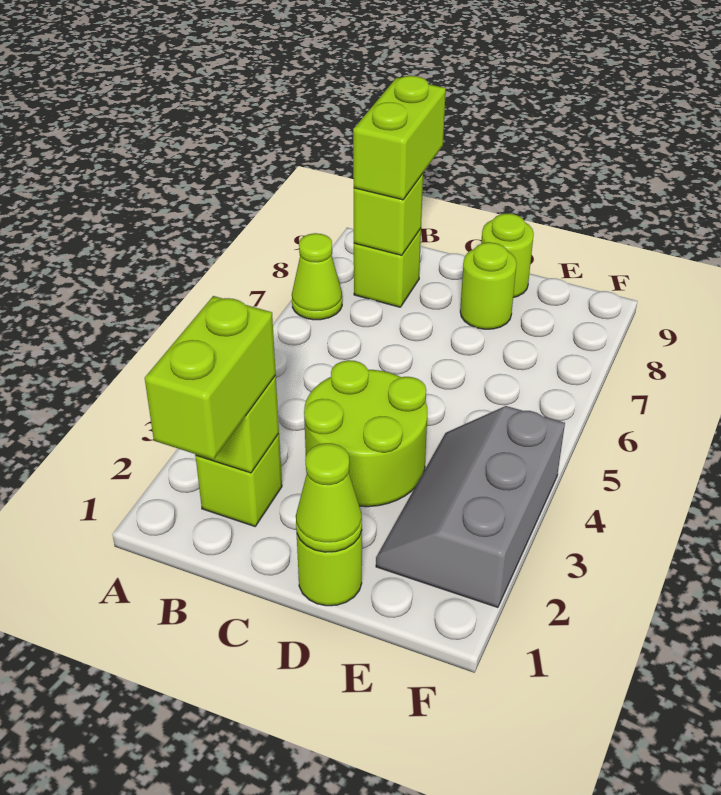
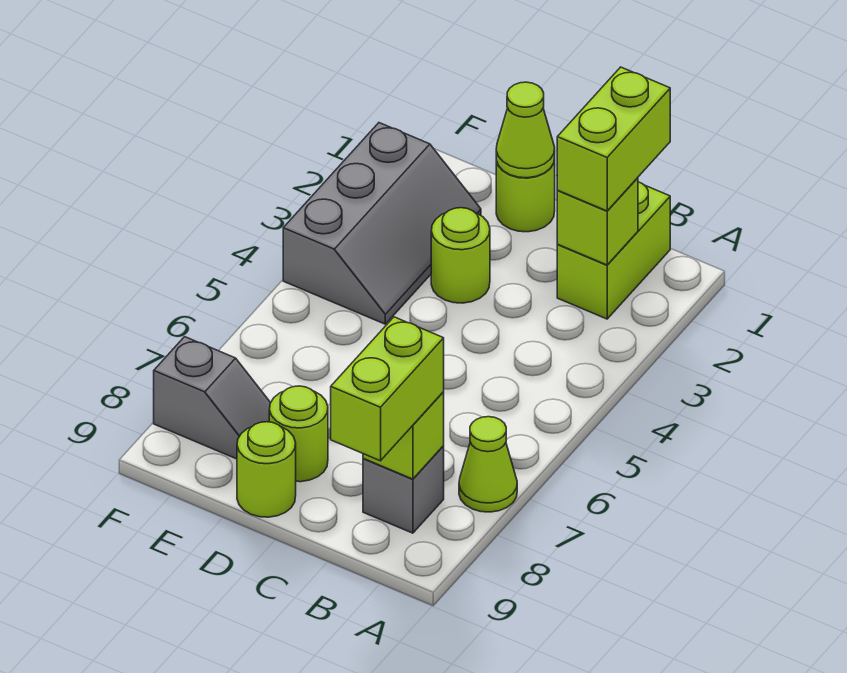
lime brick B2 level 1 -> lime brick B1:B2 level 1
lime brick B8 level 1 -> grey brick B8 level 1
lime round brick C3:D4 level 1 -> lime round brick D3 level 1
none -> grey slope E8:F8 level 1 top F

